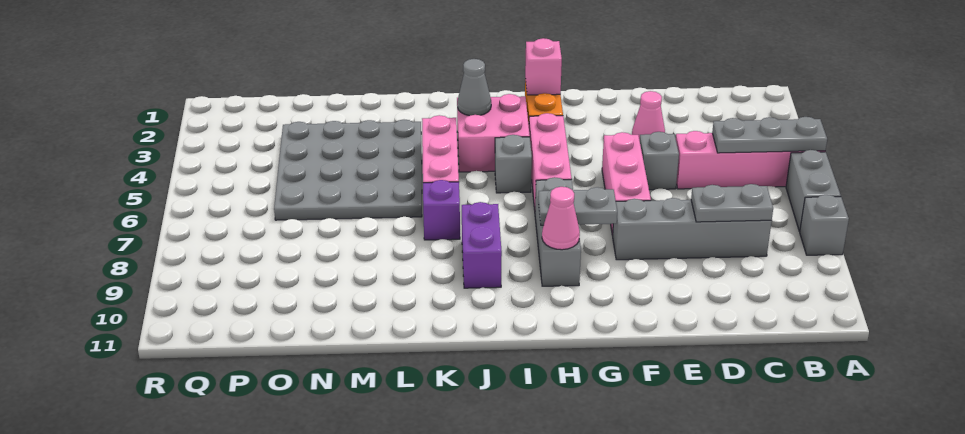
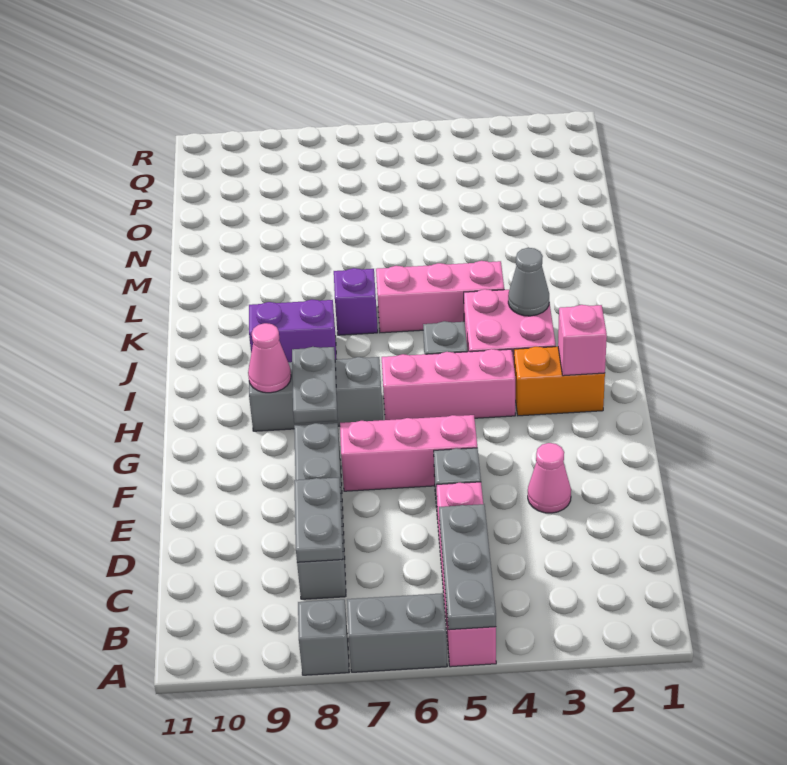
grey plate L3:O6 level 1 -> none

